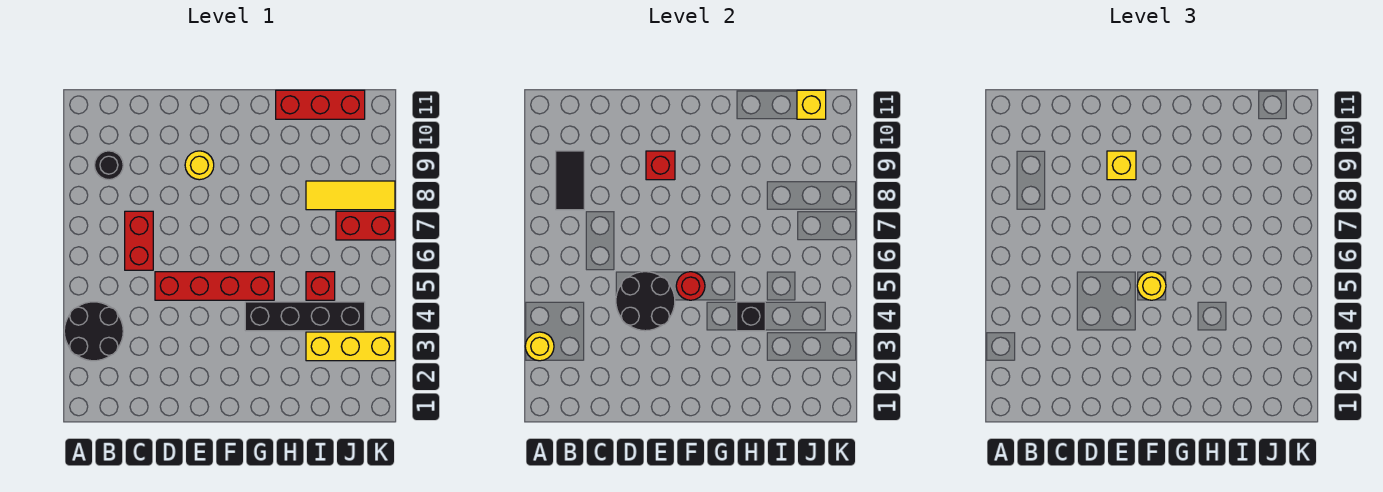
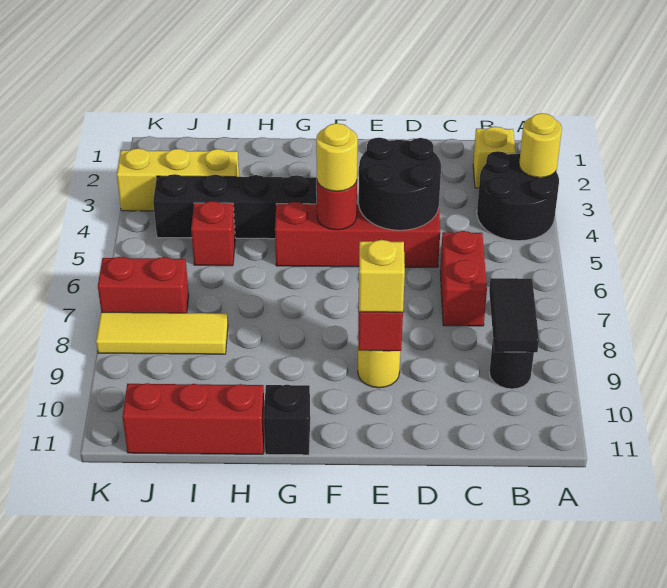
black brick H4 level 2 -> black brick G11 level 1
yellow brick J11 level 2 -> yellow brick B2 level 1

